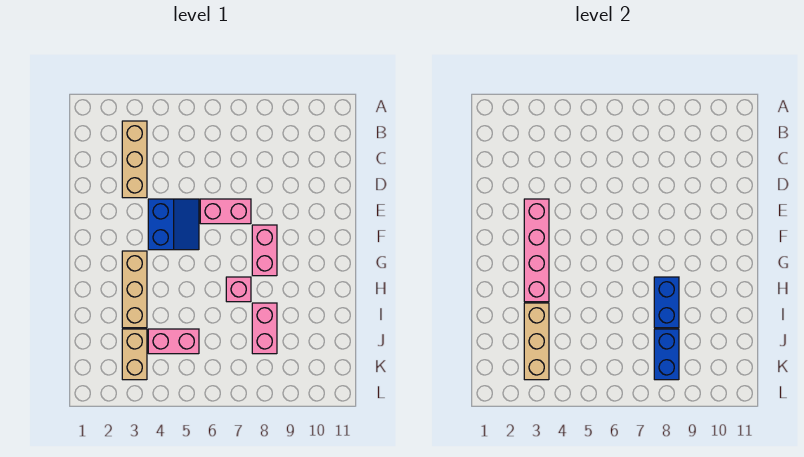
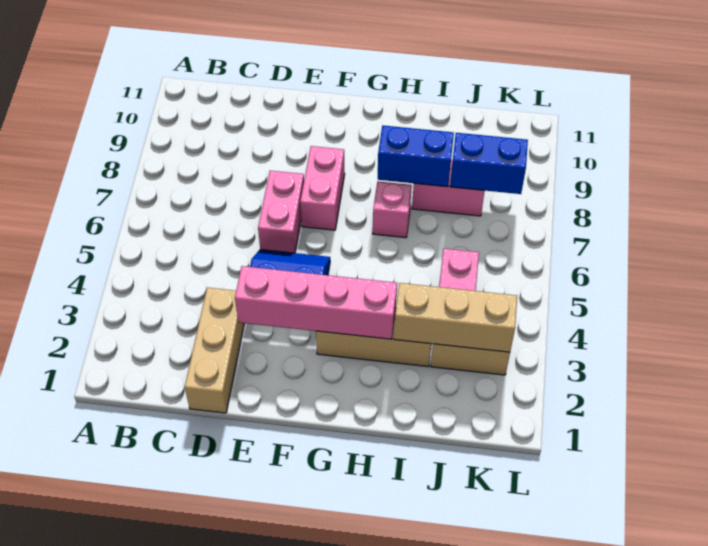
tan brick B3:D3 level 1 -> tan brick D1:D3 level 1
pink brick F8:G8 level 1 -> pink brick F7:F8 level 1

